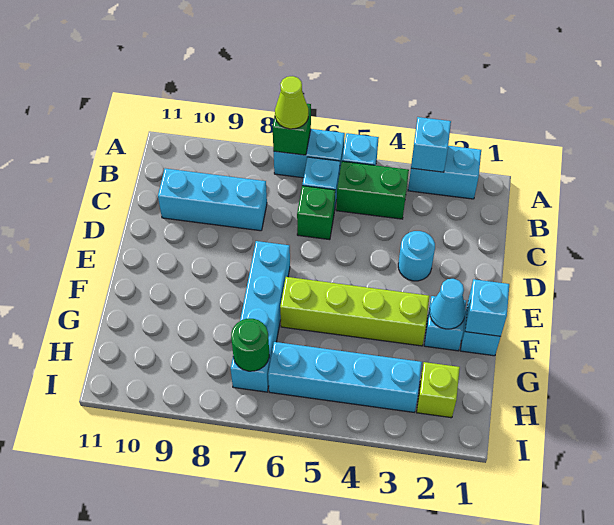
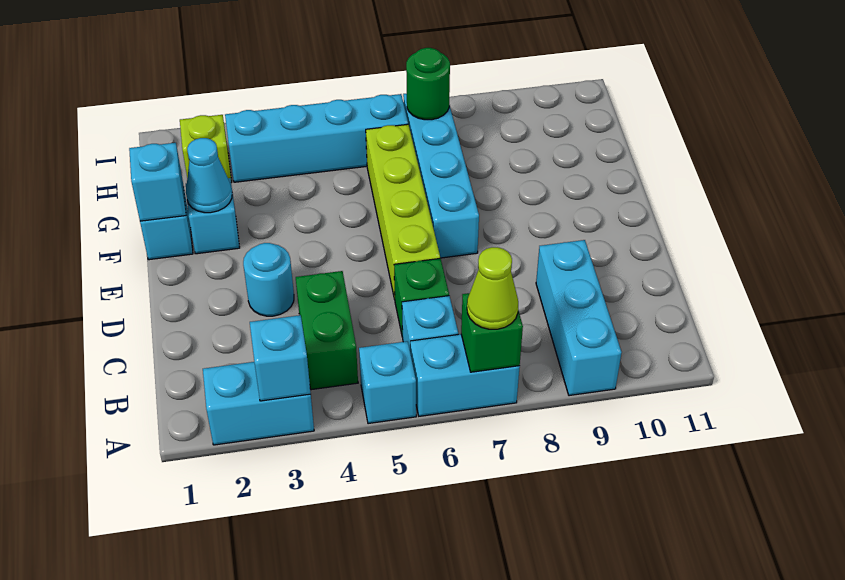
green brick B4:B5 level 1 -> green brick B4:C4 level 1
cyan brick C8:C10 level 1 -> cyan brick A9:C9 level 1
lime brick F3:F6 level 1 -> lime brick D6:G6 level 1

